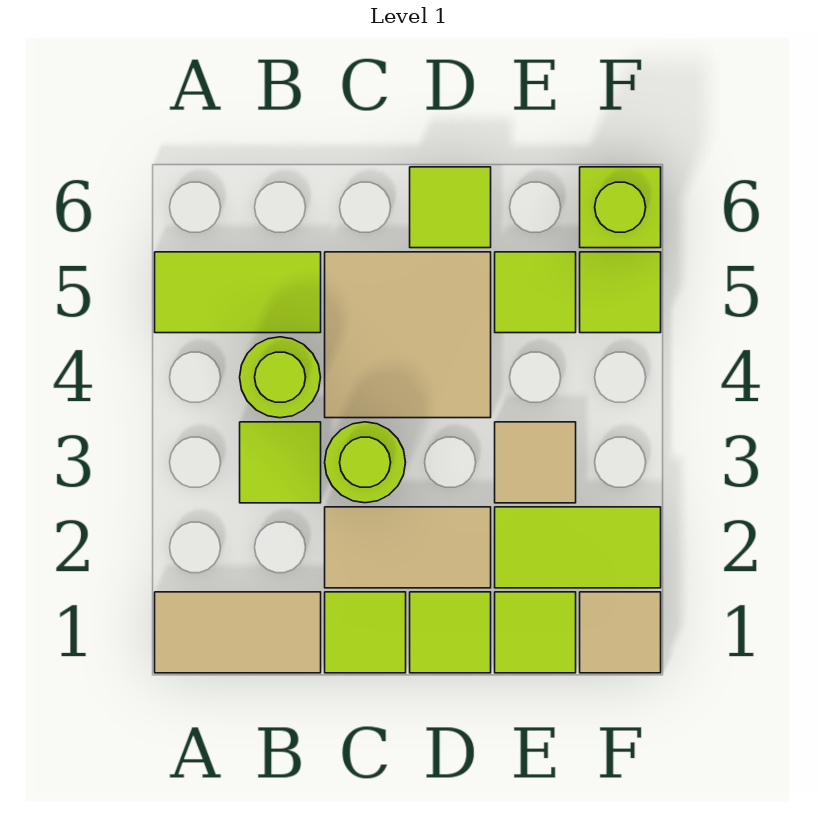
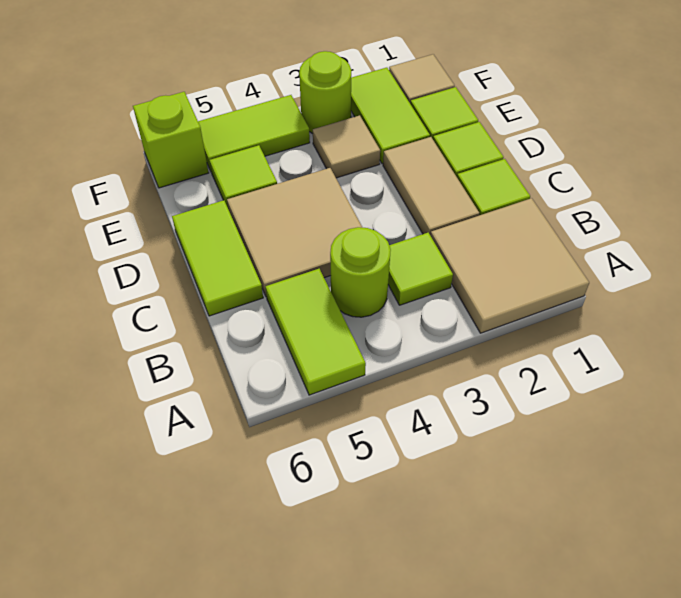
tan tile A1:B1 level 1 -> tan tile A1:B2 level 1
lime round brick C3 level 1 -> lime round brick F3 level 1
lime tile D6 level 1 -> lime tile C6:D6 level 1
lime tile F5 level 1 -> lime tile F4:F5 level 1

